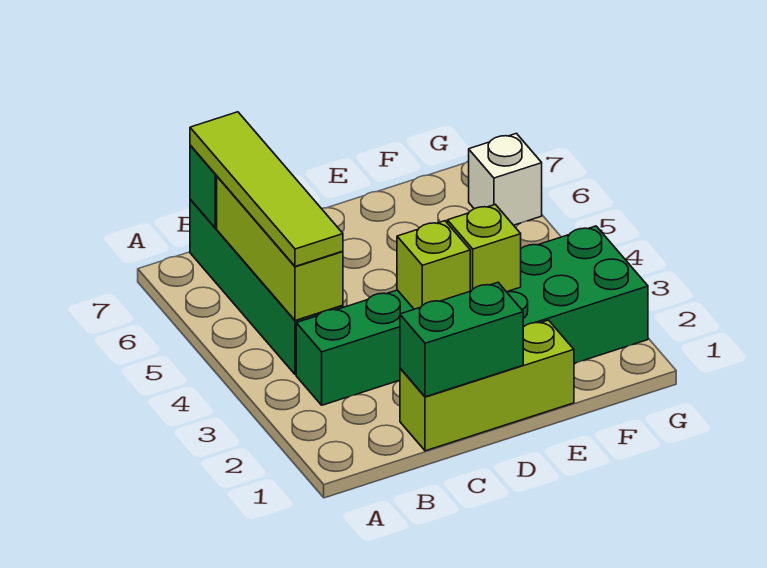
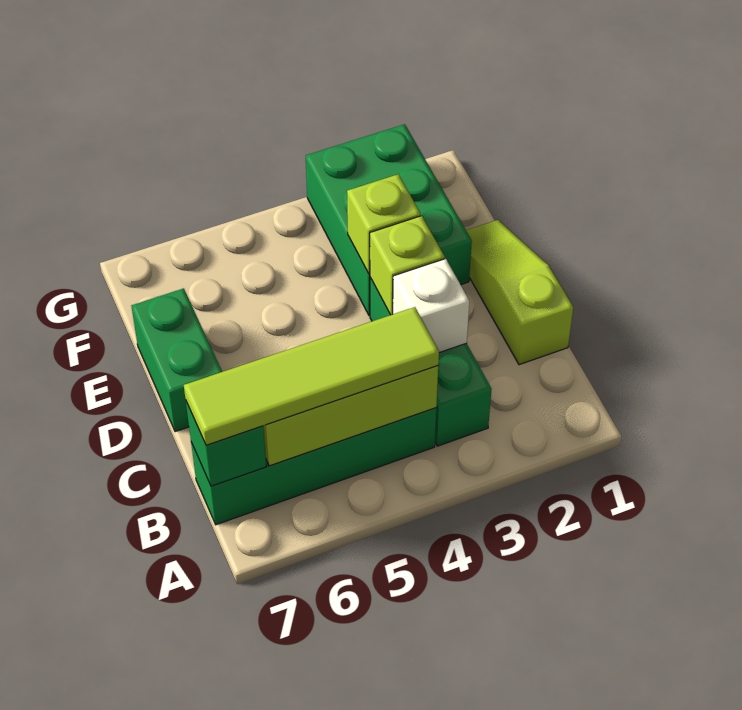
lime brick C1:E1 level 1 -> lime slope C1:E1 level 1 top C
green brick C1:D1 level 2 -> green brick D7:E7 level 1
white brick G6 level 1 -> white brick C3 level 2

